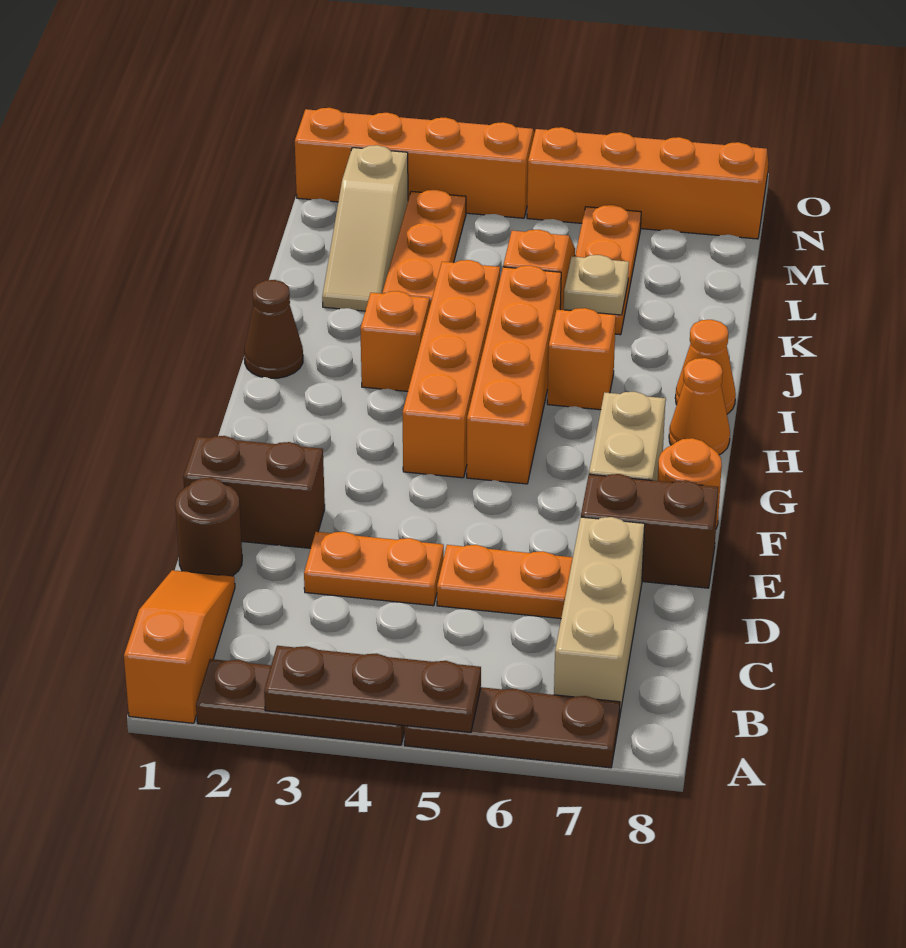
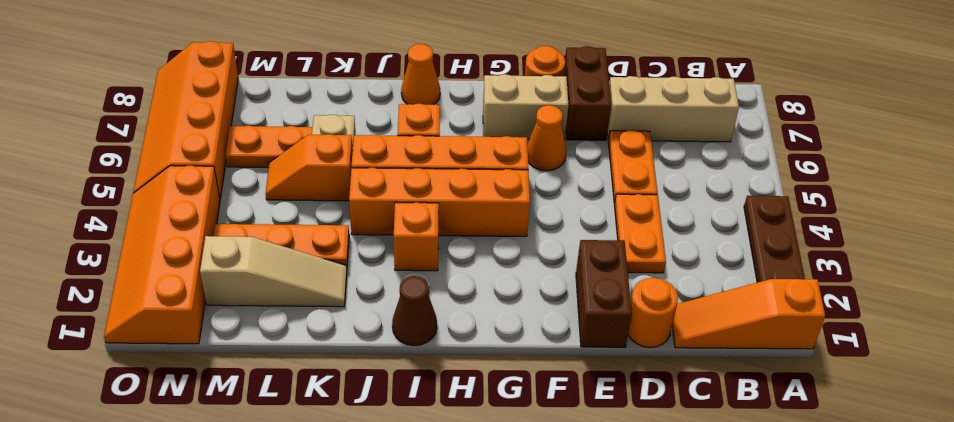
brown plate A3:A5 level 2 -> none
brown plate A5:A7 level 1 -> none
brown round brick D1 level 1 -> orange round brick D1 level 1
orange cone H8 level 1 -> orange cone F6 level 1

